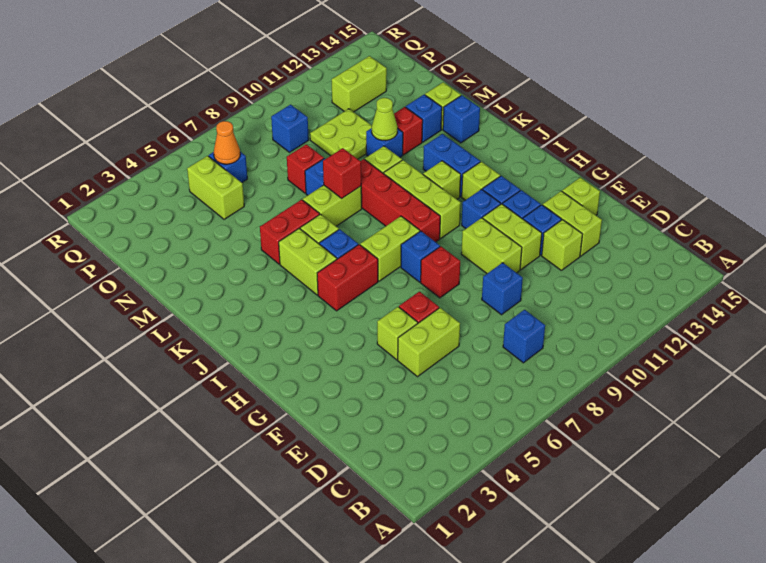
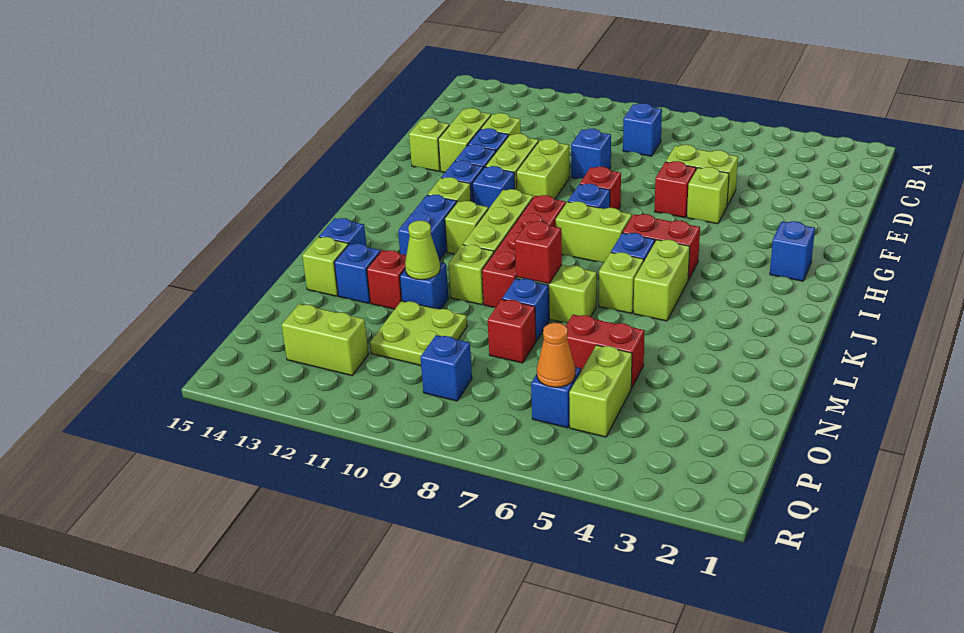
none -> blue brick H2 level 1
red brick L5:L6 level 1 -> red brick N5:N6 level 1

